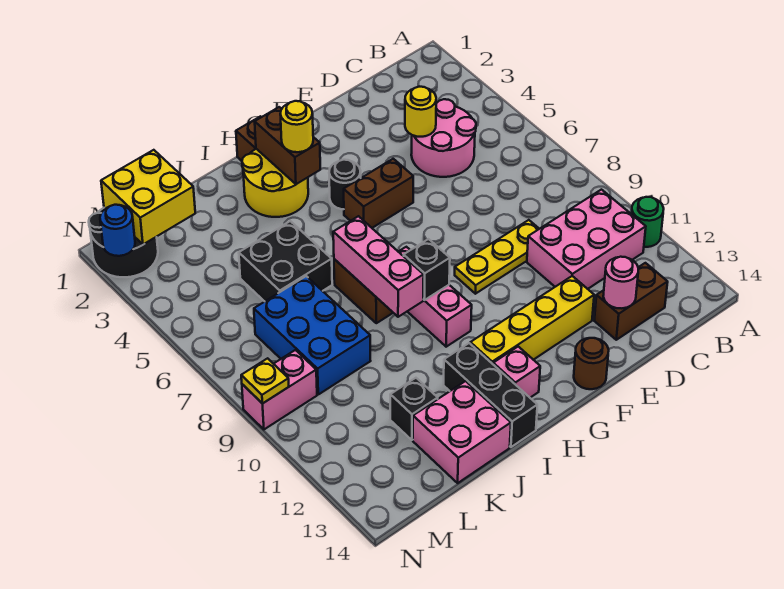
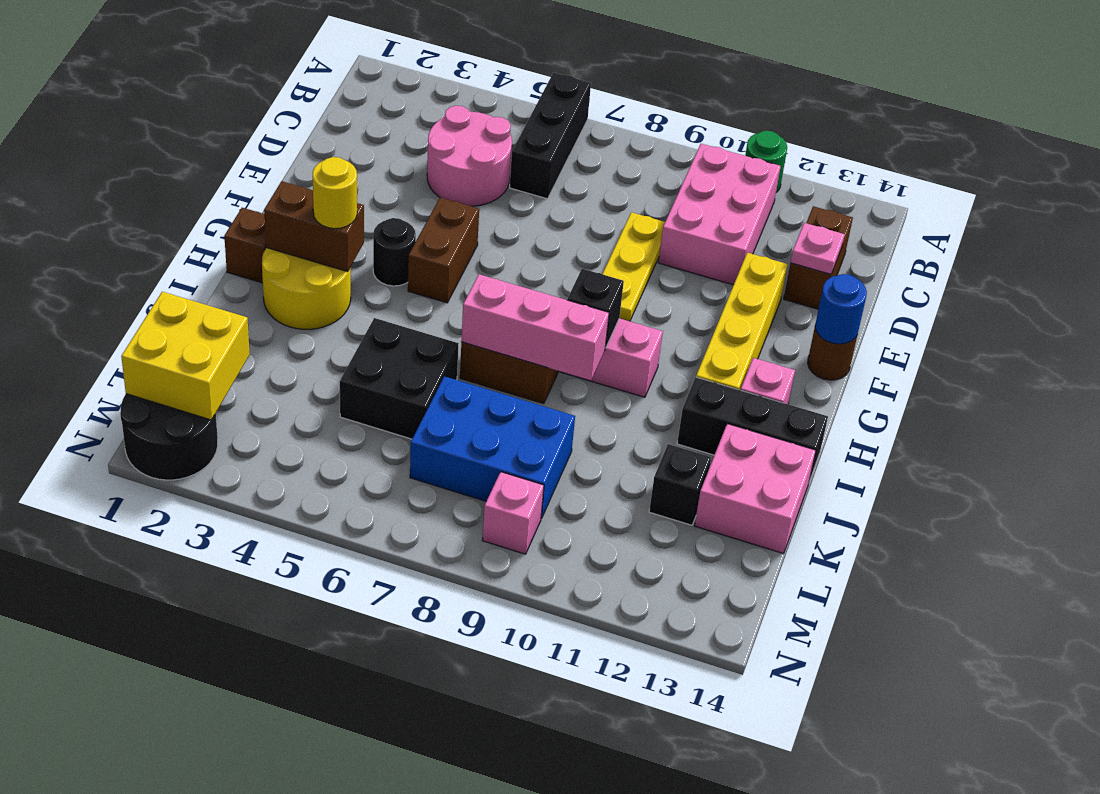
none -> black brick A6:C6 level 1
yellow round brick D4 level 2 -> none
pink round brick D13 level 2 -> pink plate D13 level 2
pink brick M9:N9 level 1 -> pink brick M9 level 1
blue round brick N2 level 2 -> blue round brick F14 level 2
yellow plate N9 level 2 -> none

